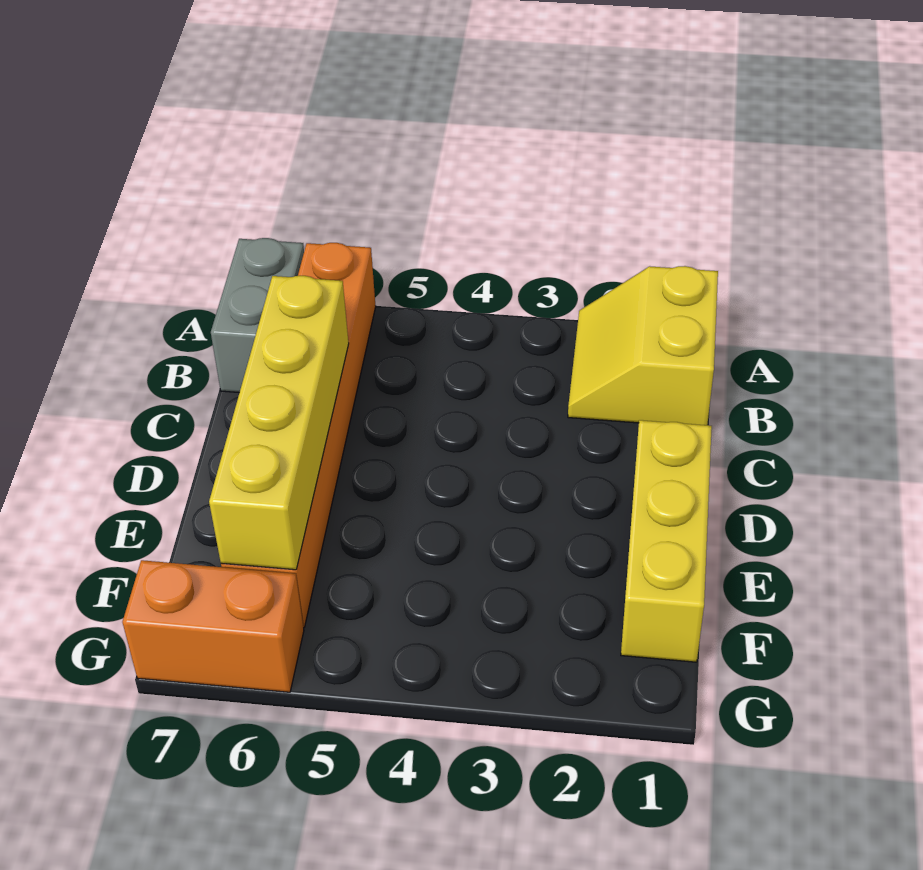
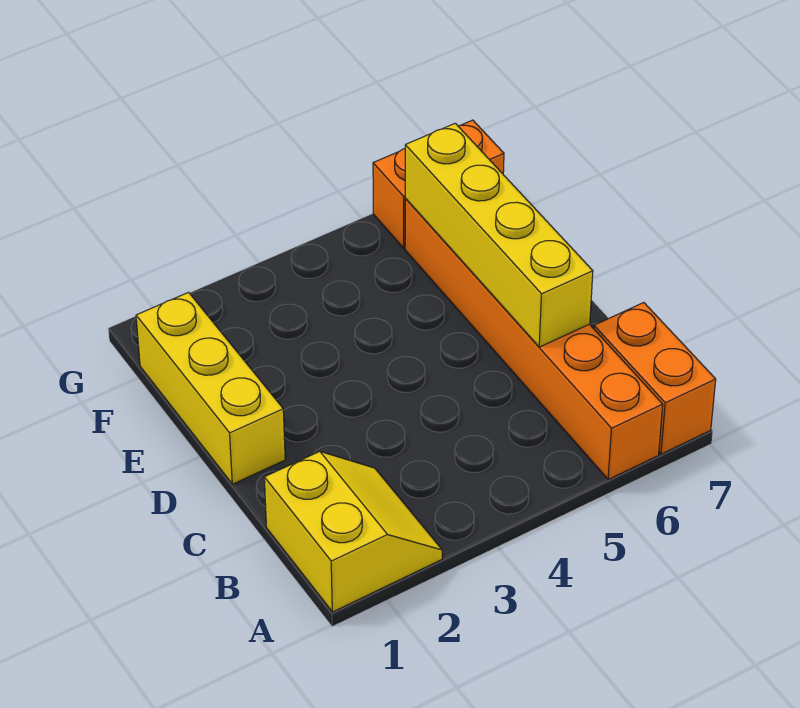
grey brick A7:B7 level 1 -> orange brick A7:B7 level 1

